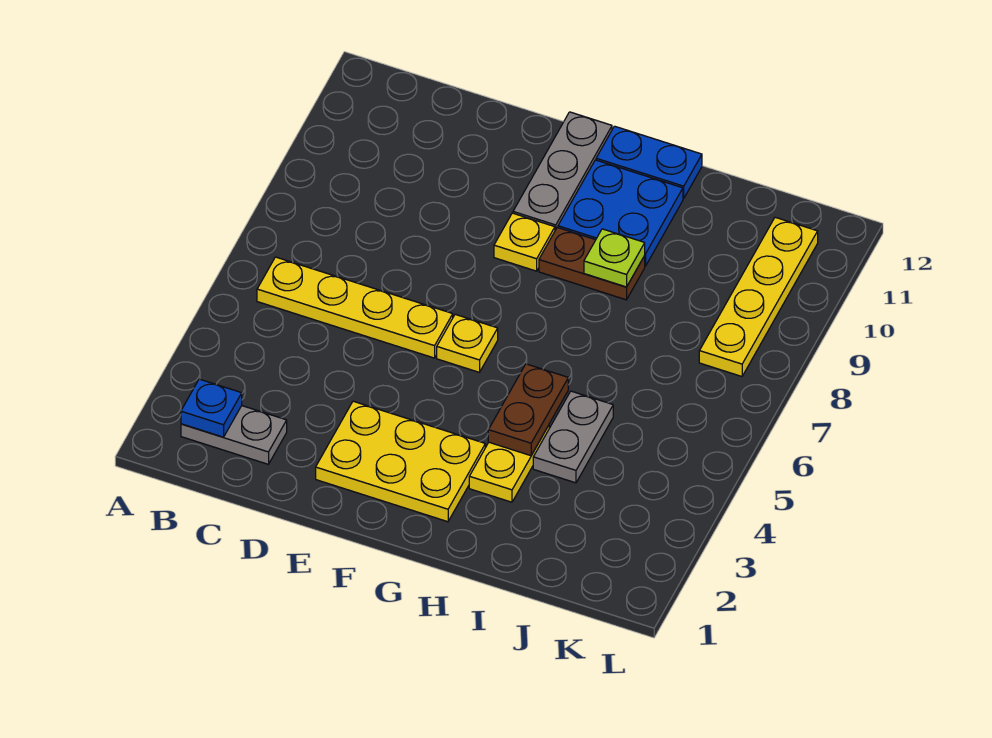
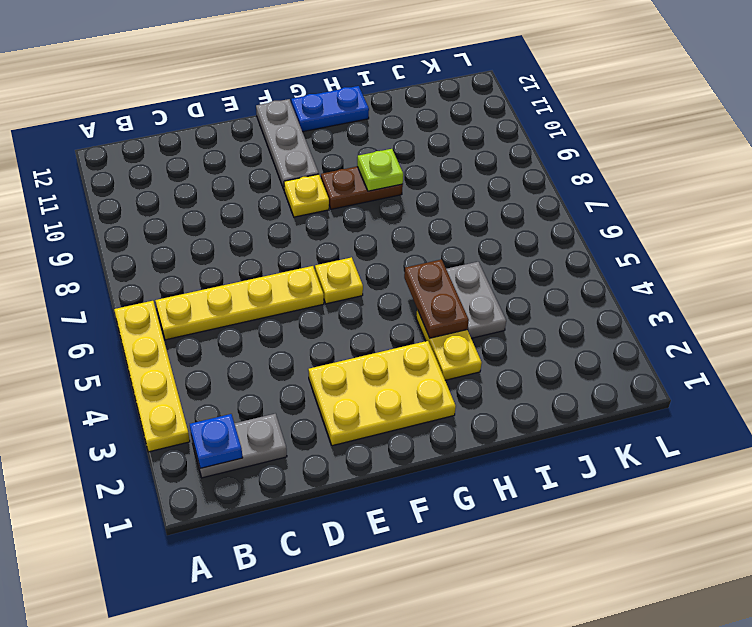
blue plate G10:H11 level 1 -> none
yellow plate K8:K11 level 1 -> yellow plate A3:A6 level 1

